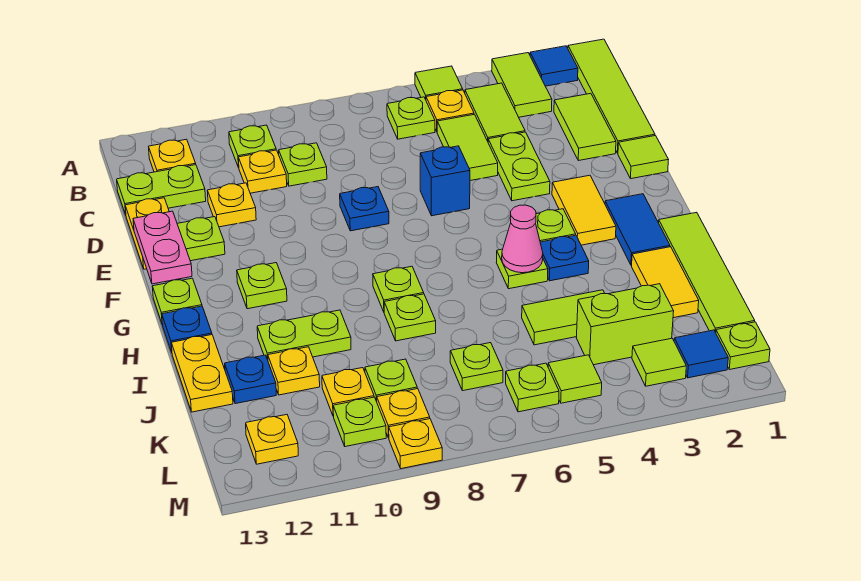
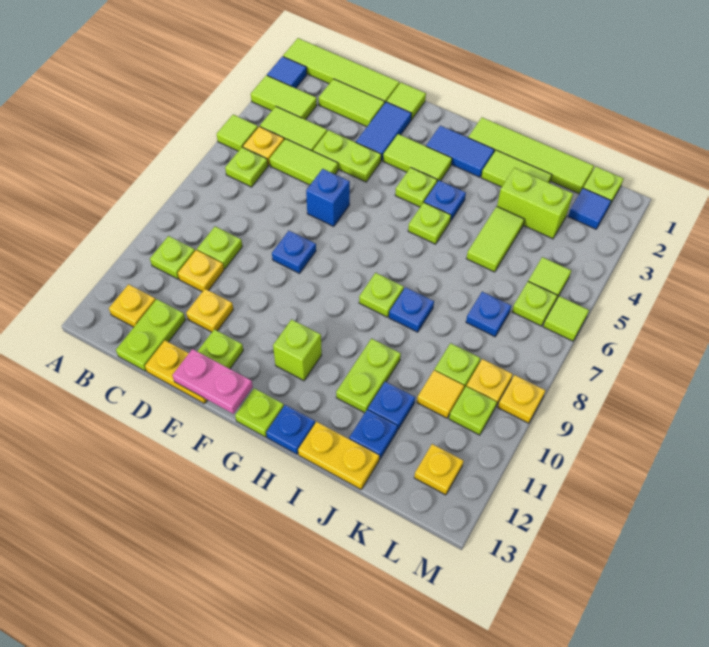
none -> blue tile E2:E3 level 1
yellow tile F3:G3 level 1 -> lime tile F3:G3 level 1
lime plate G11 level 1 -> lime brick G11 level 1
pink cone H5 level 2 -> none
yellow tile I2:J2 level 1 -> lime tile I2:J2 level 1
lime plate I8 level 1 -> blue plate I8 level 1
yellow plate J11 level 1 -> blue plate J11 level 1
lime brick K3:K4 level 1 -> lime brick J3:K3 level 1
lime plate K7 level 1 -> blue plate K7 level 1
yellow plate K10 level 1 -> yellow tile K10 level 1
lime tile L3 level 1 -> lime tile M6 level 1

